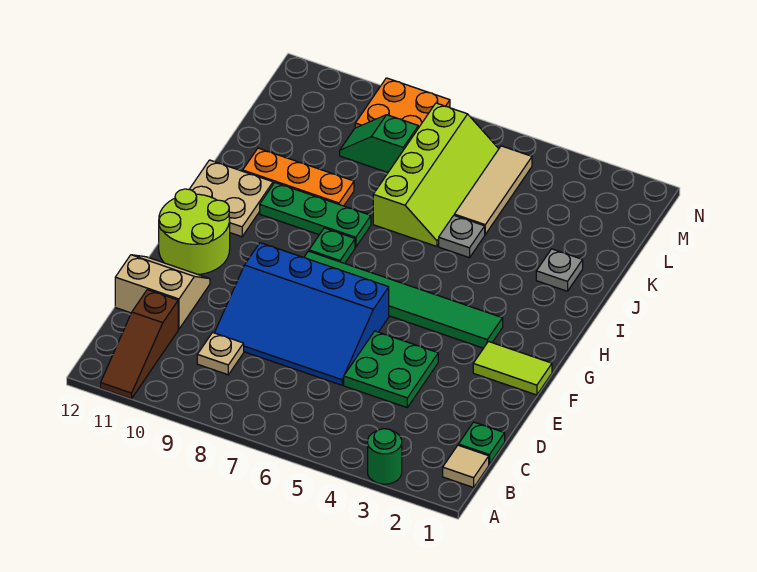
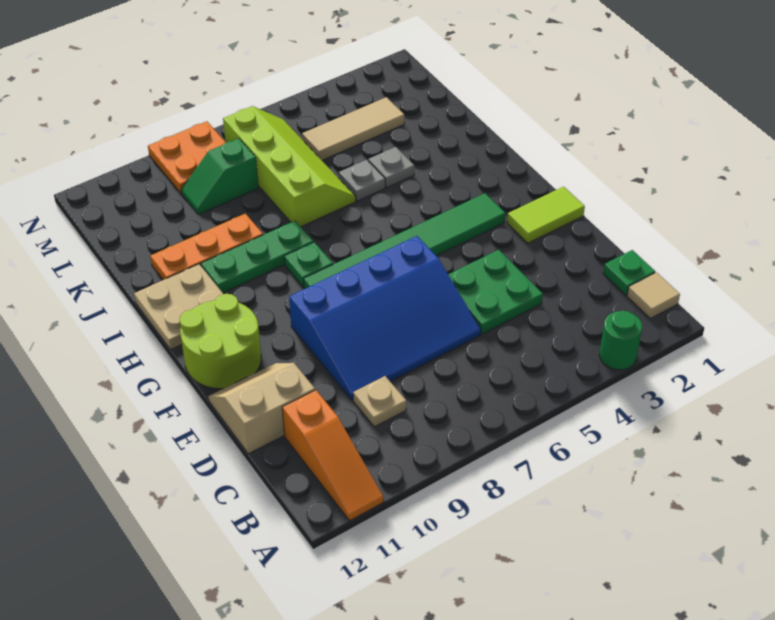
brown slope A11:C11 level 1 top C -> orange slope A11:C11 level 1 top C
grey plate J2 level 1 -> grey plate J4 level 1
tan tile K5:M5 level 1 -> tan tile L3:L5 level 1

